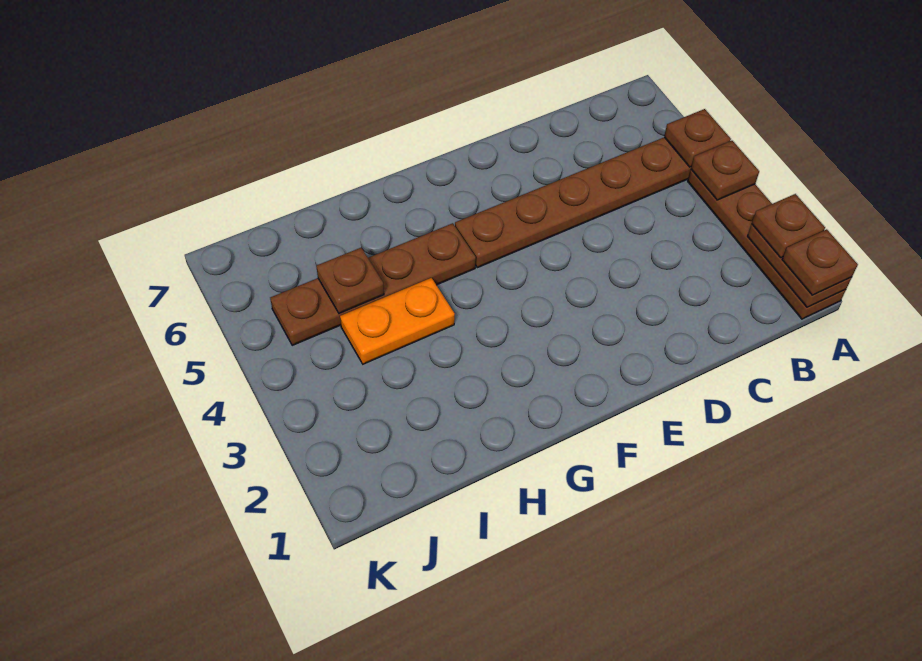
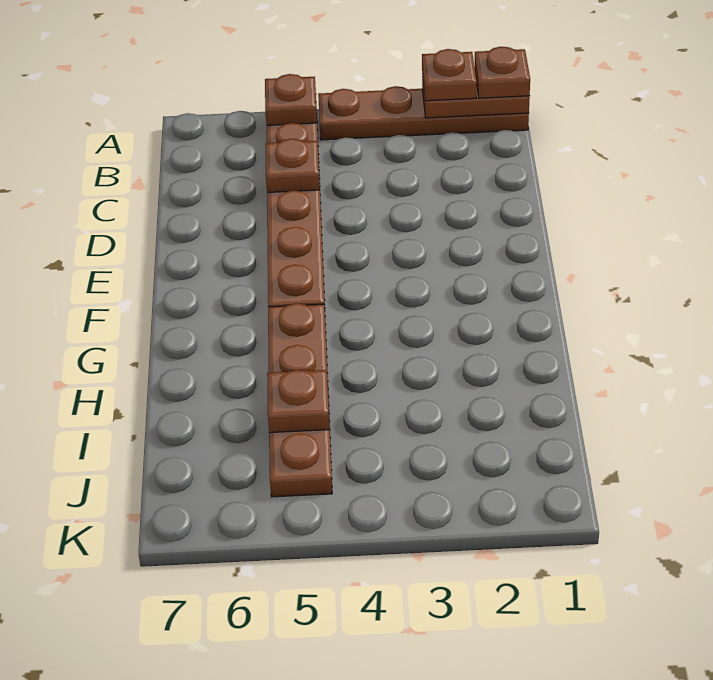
brown plate A4 level 2 -> brown plate C5 level 2
orange plate H4:I4 level 1 -> none

